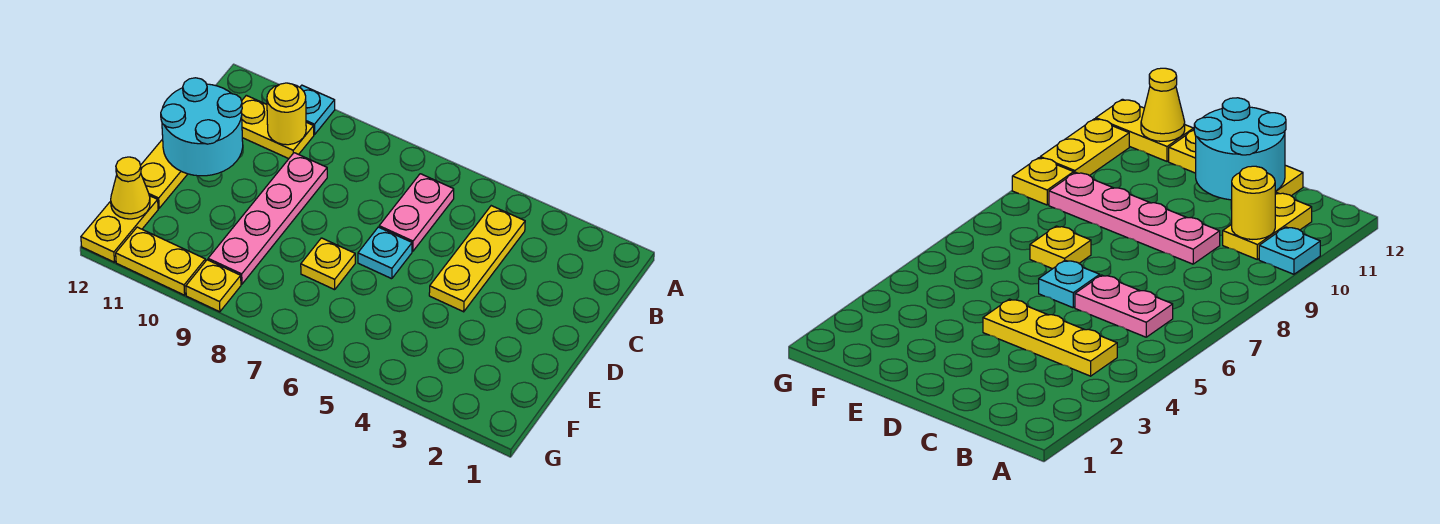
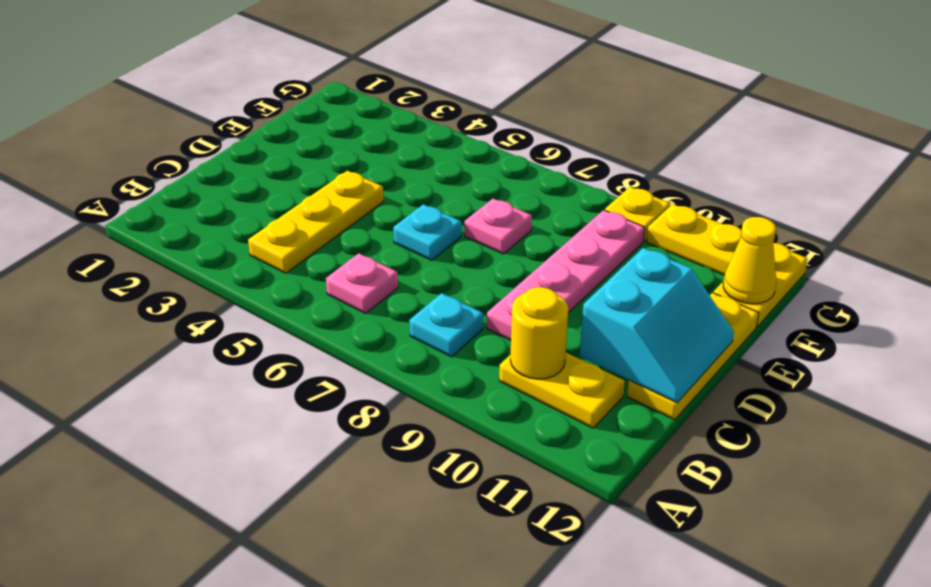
cyan plate A10 level 1 -> cyan plate B8 level 1
pink plate B6:C6 level 1 -> pink plate B6 level 1
cyan round brick C11:D12 level 2 -> cyan slope C11:D12 level 2 top 11
yellow plate E7 level 1 -> pink plate E7 level 1

